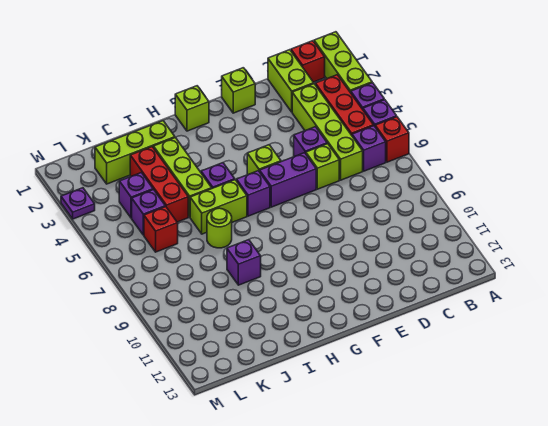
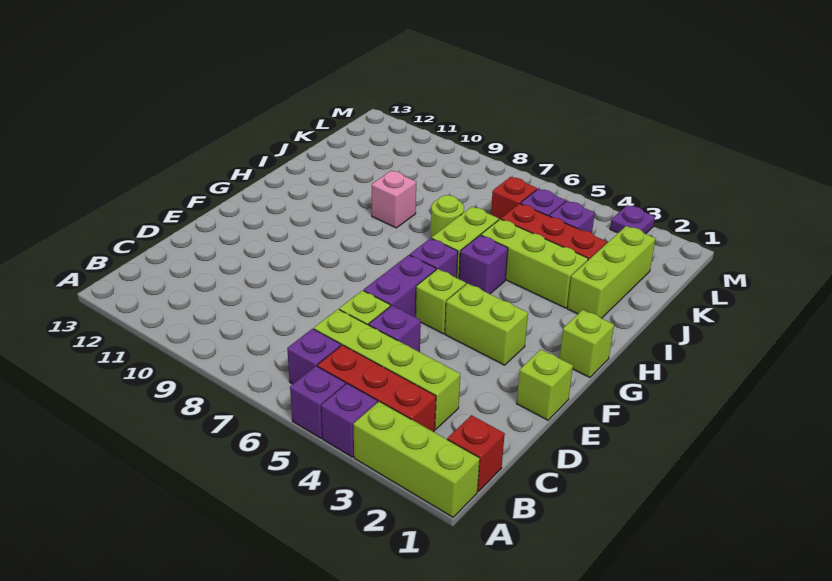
red brick A6 level 1 -> none
lime brick C1:C2 level 1 -> lime brick F3:F4 level 1
purple brick I9 level 1 -> pink brick I9 level 1

